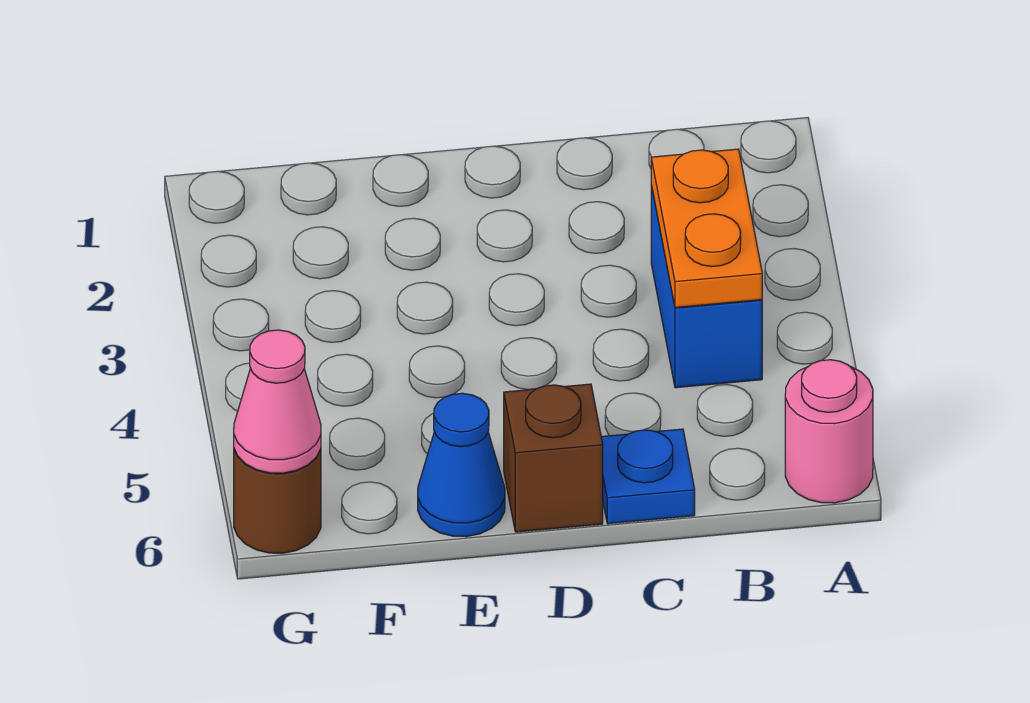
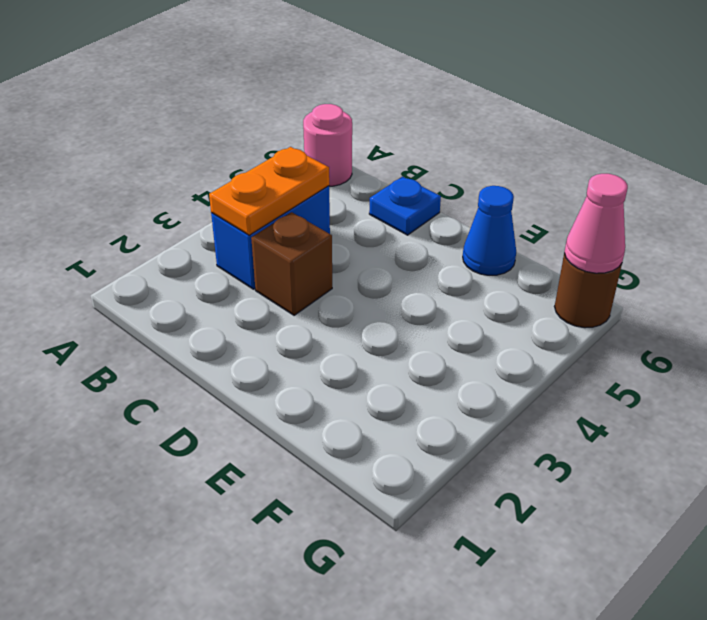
brown brick D6 level 1 -> brown brick C3 level 1

